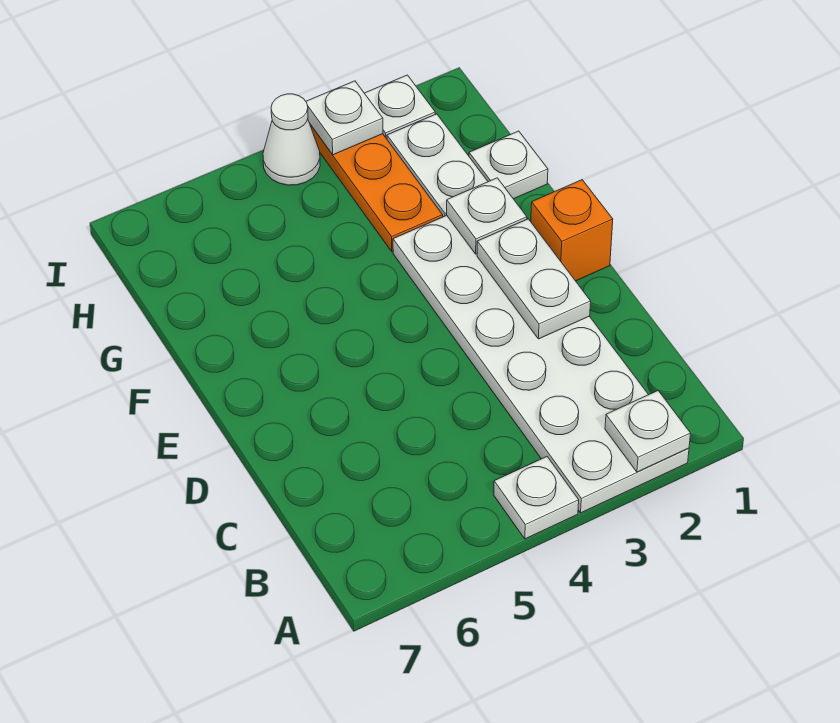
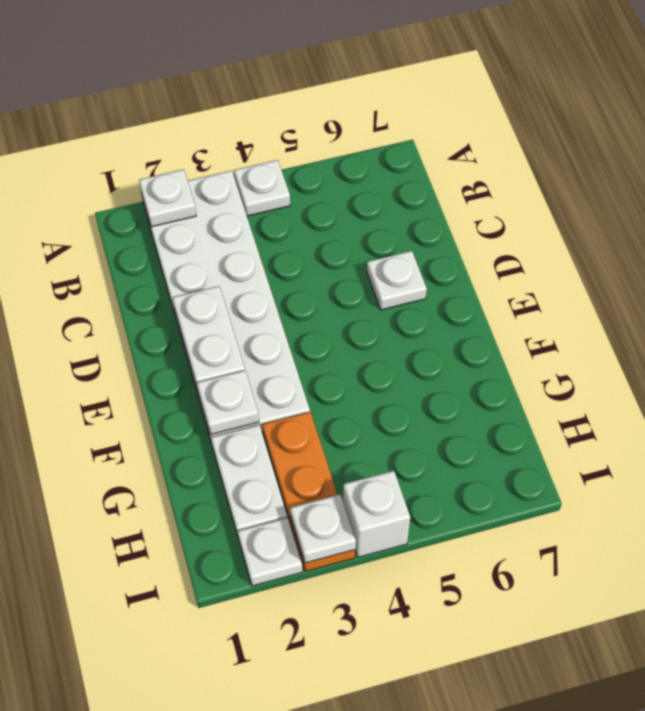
orange brick E1 level 1 -> none
white plate G1 level 1 -> white plate D6 level 1
white cone I4 level 1 -> white brick I4 level 1

